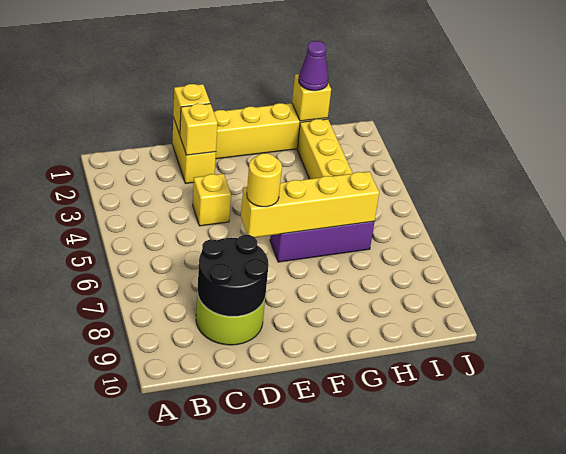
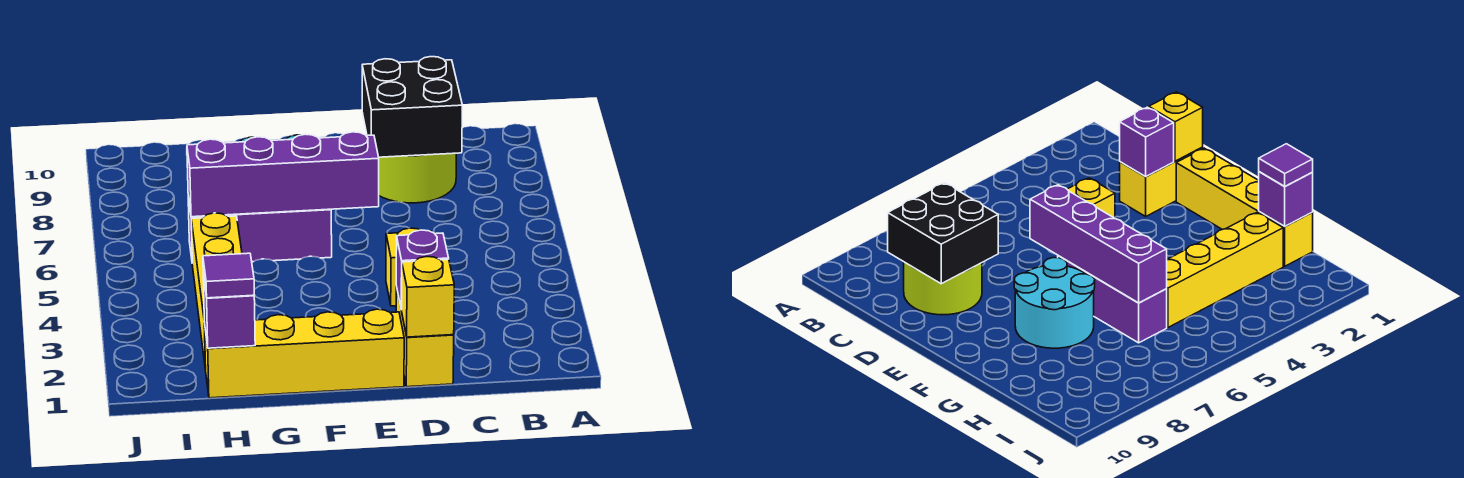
black round brick C8:D9 level 2 -> black brick C8:D9 level 2
yellow brick D2 level 2 -> purple brick D2 level 2
yellow brick E6:H6 level 2 -> purple brick E6:H6 level 2
yellow round brick E6 level 3 -> none
none -> cyan round brick F7:G8 level 1
yellow brick H1 level 2 -> purple brick H1 level 2
purple cone H1 level 3 -> purple tile H1 level 3

